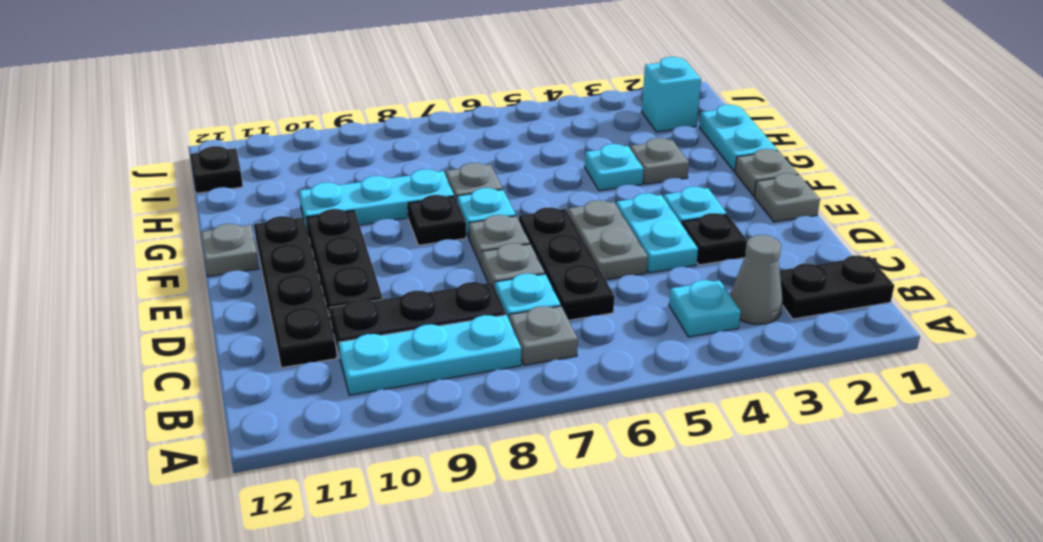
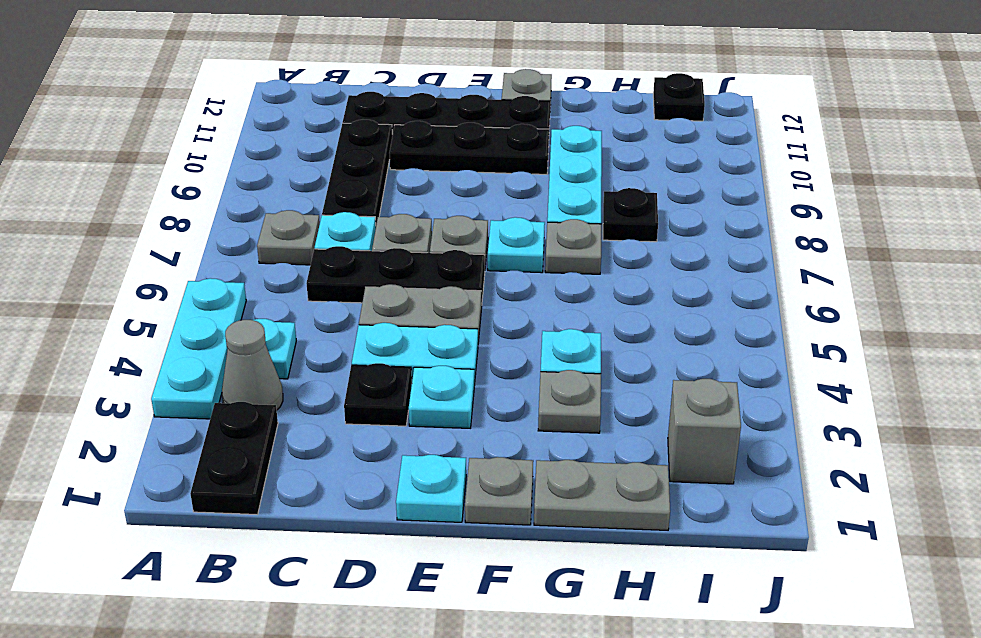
cyan plate B8:B10 level 1 -> cyan plate A3:A5 level 1
grey plate E1 level 1 -> cyan plate E1 level 1
black plate F8 level 1 -> black plate H8 level 1
cyan plate G1:H1 level 1 -> grey plate G1:H1 level 1
cyan brick I2 level 1 -> grey brick I2 level 1

